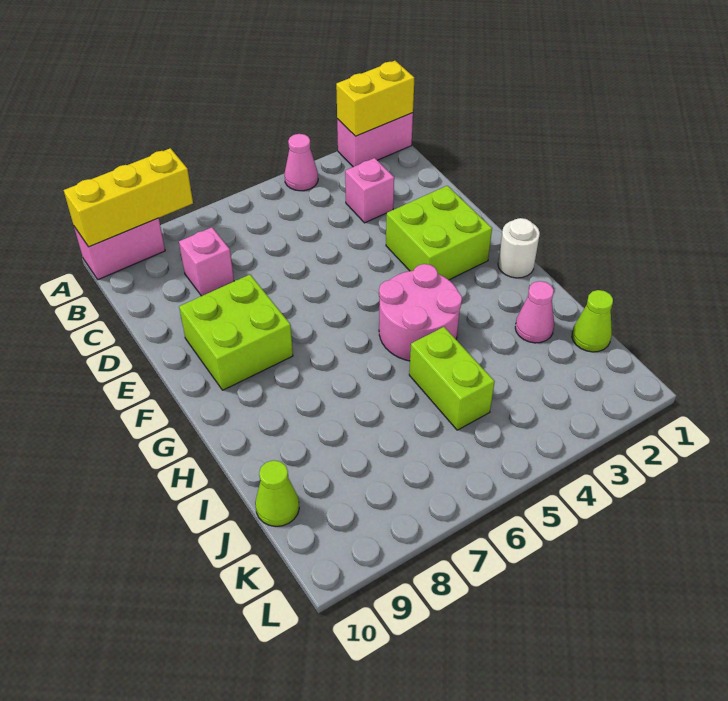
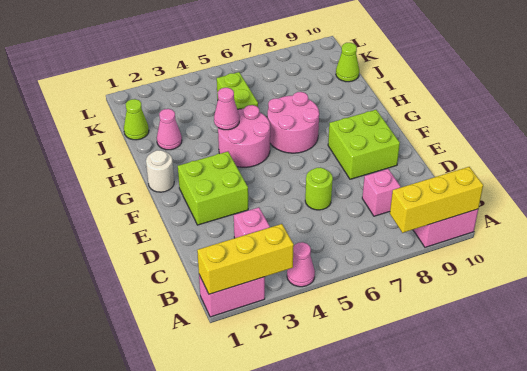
yellow brick A1:A2 level 2 -> yellow brick A1:A3 level 2
none -> lime round brick D6 level 1
none -> pink round brick G6:H7 level 1
none -> pink cone H4 level 2

